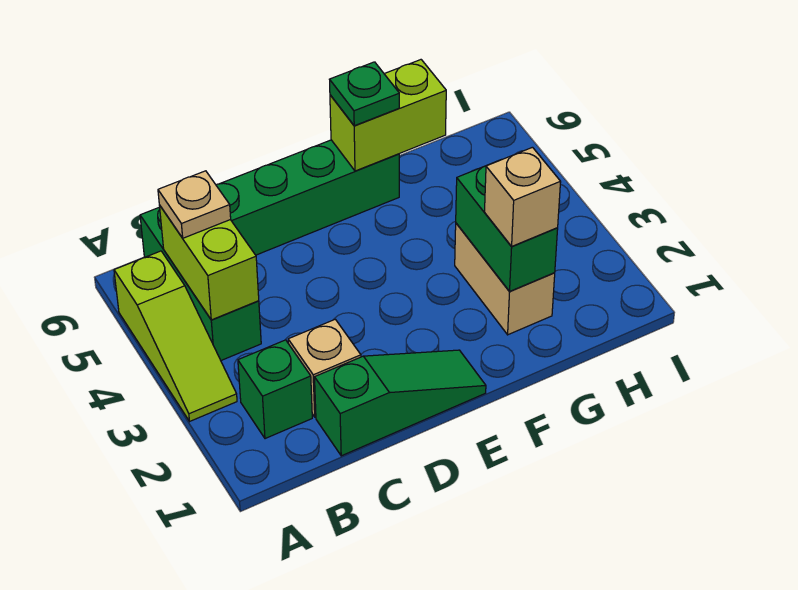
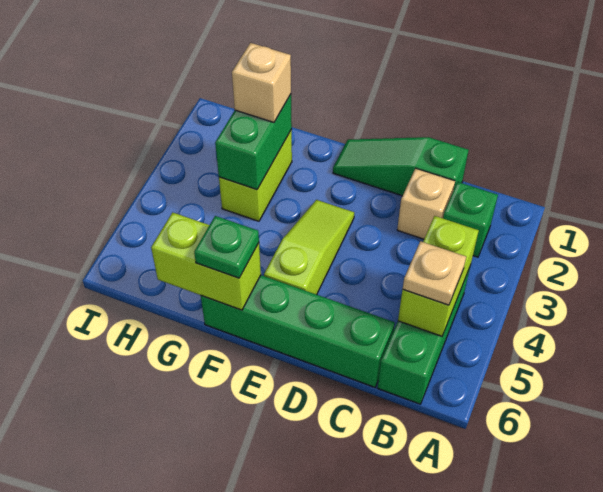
lime slope A3:A5 level 1 top 5 -> lime slope E3:E5 level 1 top 5
tan brick G2:G3 level 1 -> lime brick G2:G3 level 1

